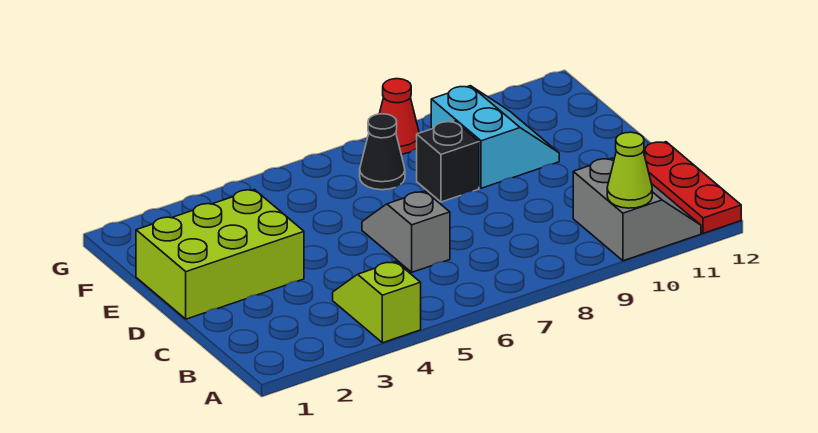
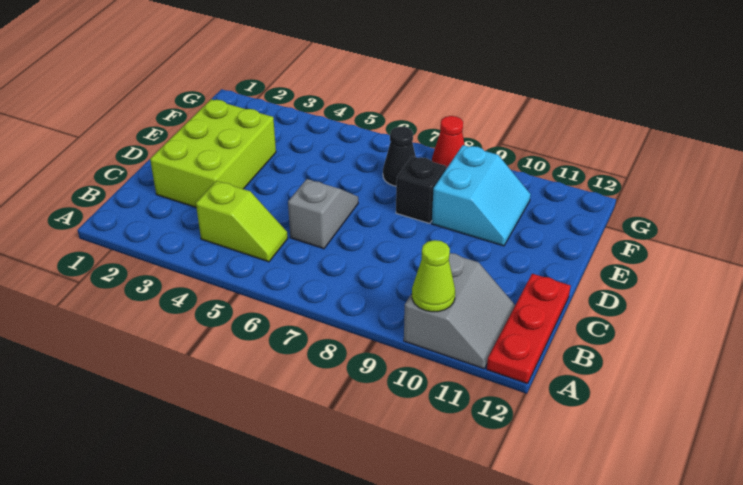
lime slope A4:B4 level 1 top A -> lime slope B4:B5 level 1 top 4
lime brick D1:E3 level 1 -> lime brick C2:E3 level 1

